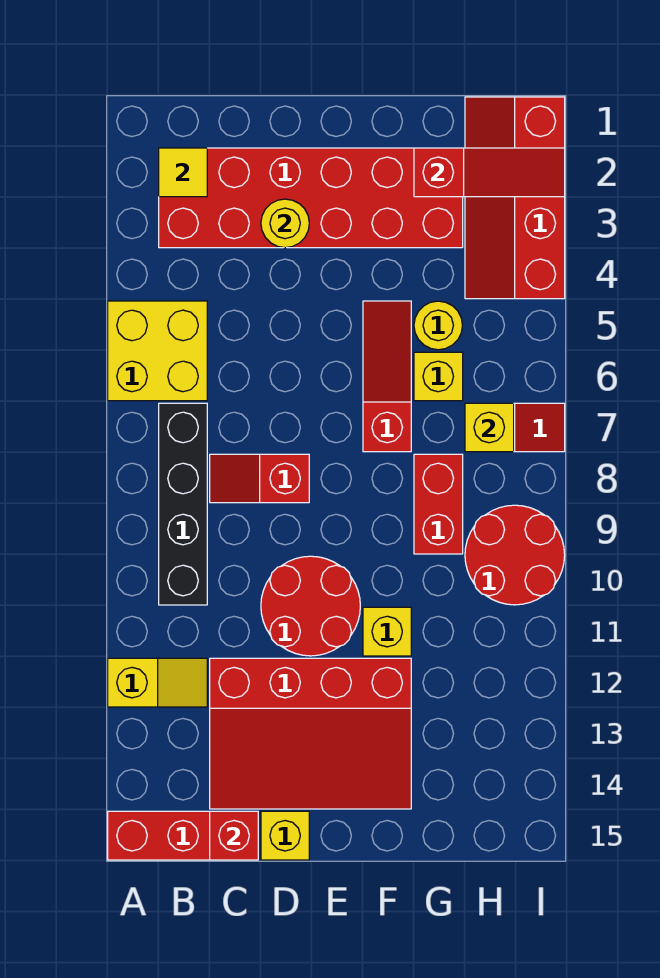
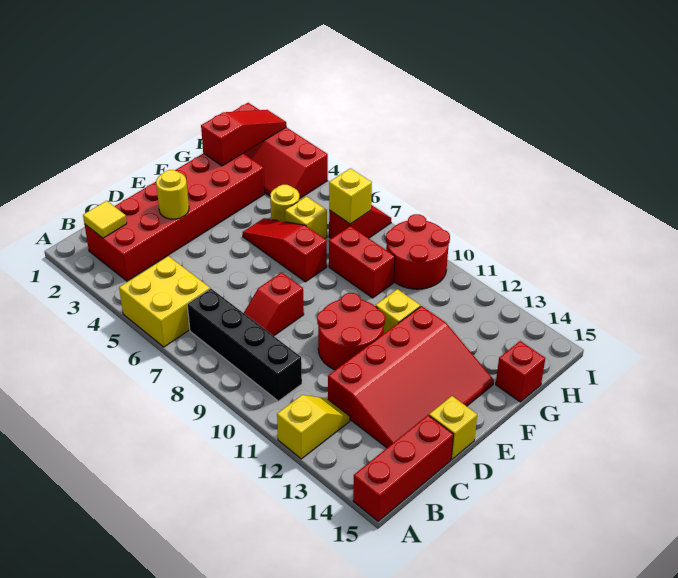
red brick C15 level 2 -> red brick G15 level 1

